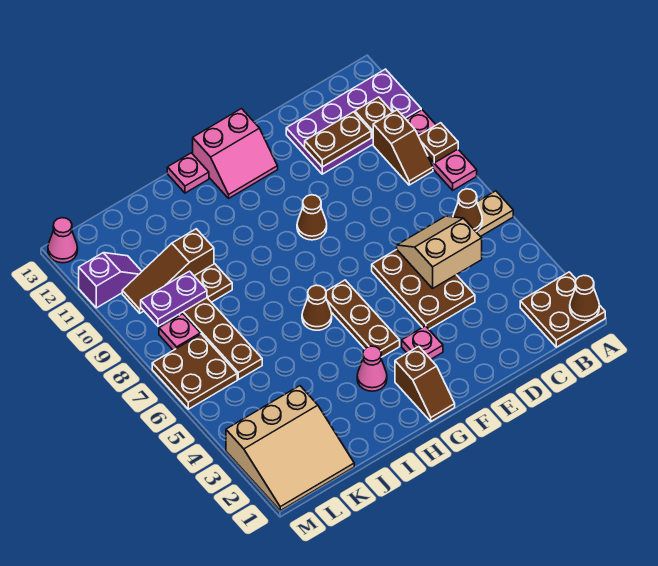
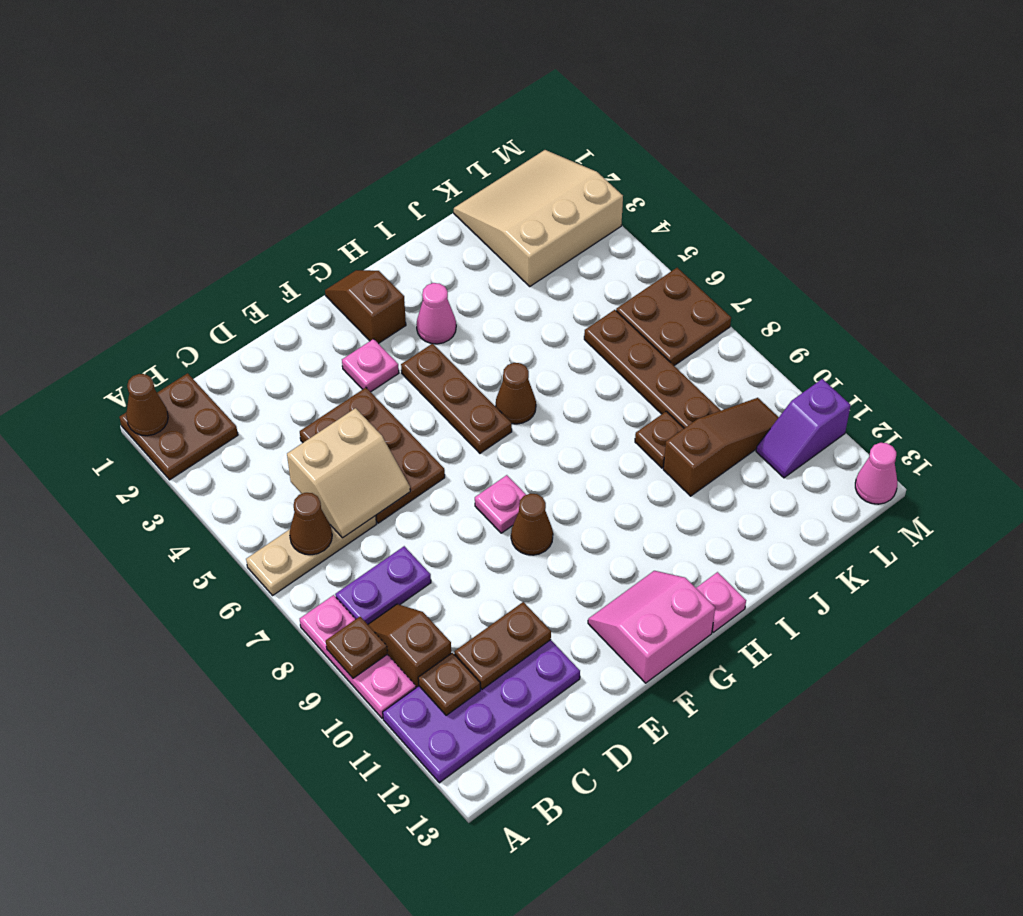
purple plate K9:L9 level 2 -> purple plate B8:C8 level 1
pink plate L8 level 1 -> pink plate F8 level 1

